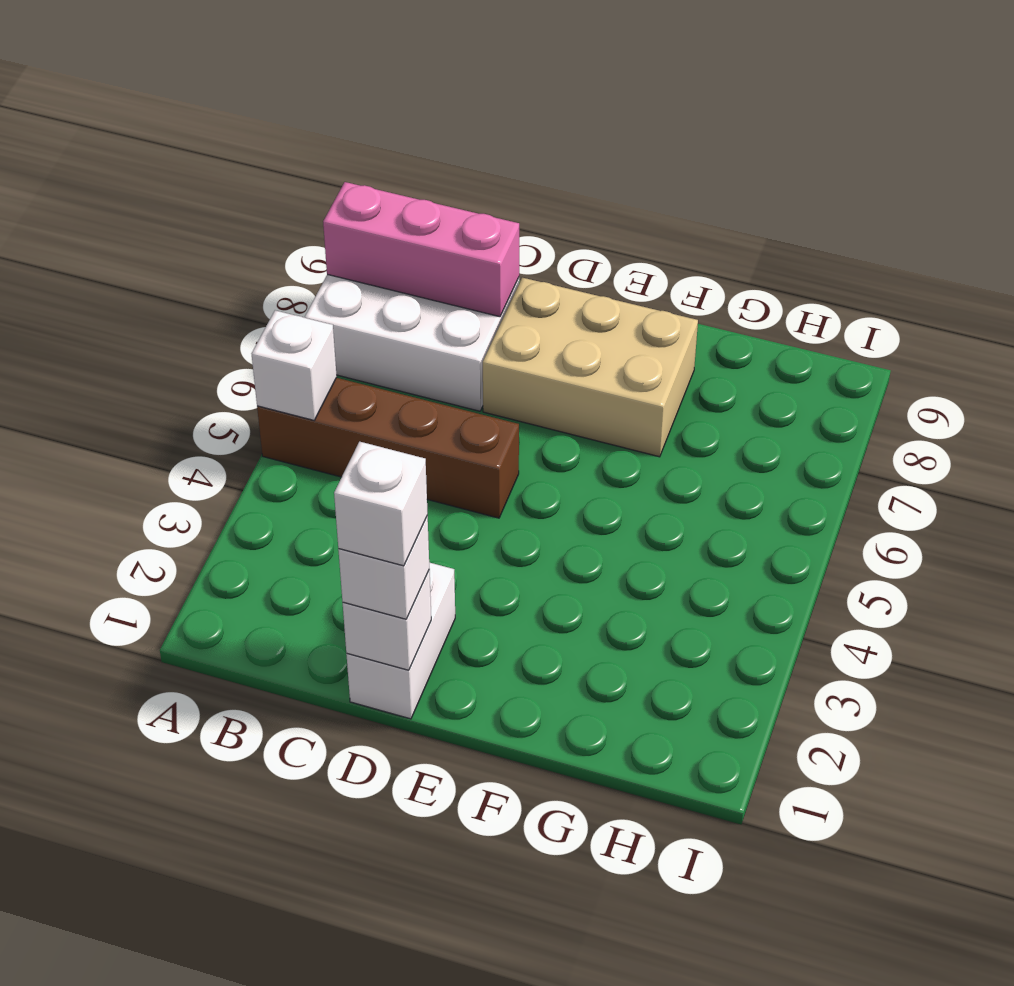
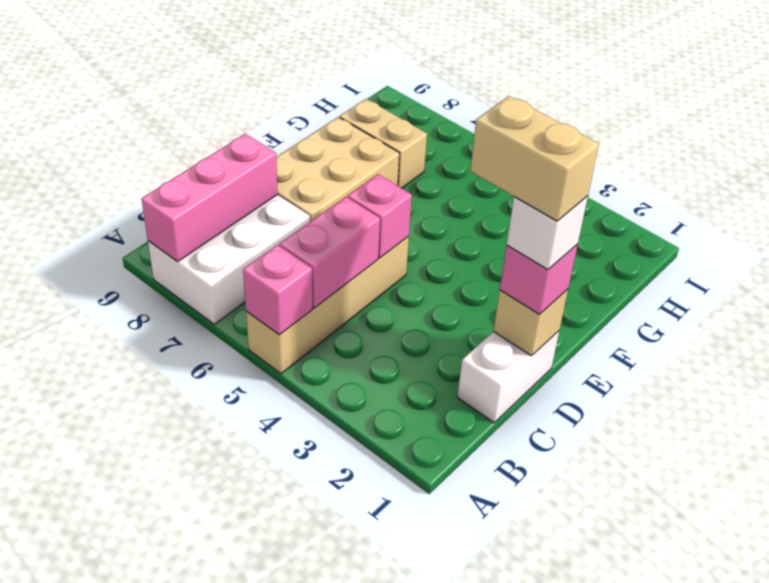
brown brick A5:D5 level 1 -> tan brick A5:D5 level 1
white brick A5 level 2 -> pink brick A5 level 2
none -> pink brick B5:C5 level 2
white brick D1:D2 level 1 -> white brick C1:D1 level 1
white brick D1 level 2 -> tan brick D1 level 2
white brick D1 level 3 -> pink brick D1 level 3
none -> tan brick D1:D2 level 5
none -> pink brick D5 level 2
none -> tan brick G7:G8 level 1

